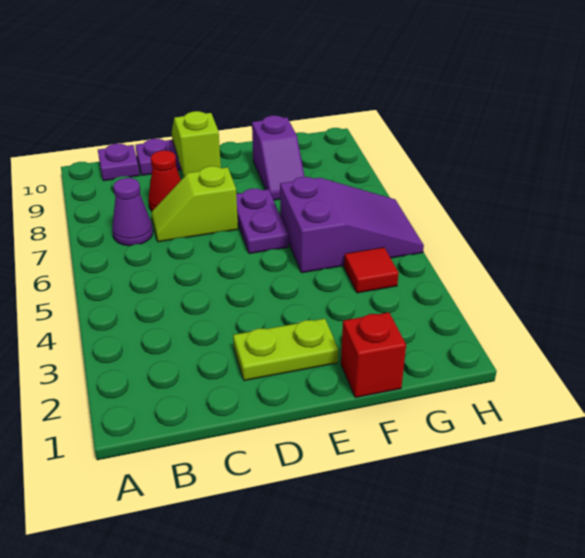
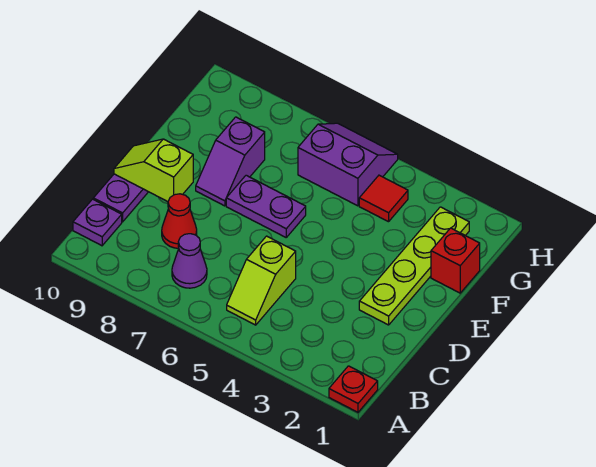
none -> red plate A1 level 1
lime slope C7:D7 level 1 top D -> lime slope B5:C5 level 1 top C
lime plate D2:E2 level 1 -> lime plate D2:G2 level 1
purple slope F5:H6 level 1 top F -> purple slope G5:H6 level 1 top G
purple slope F8:F9 level 1 top 9 -> purple slope E8:F8 level 1 top F

